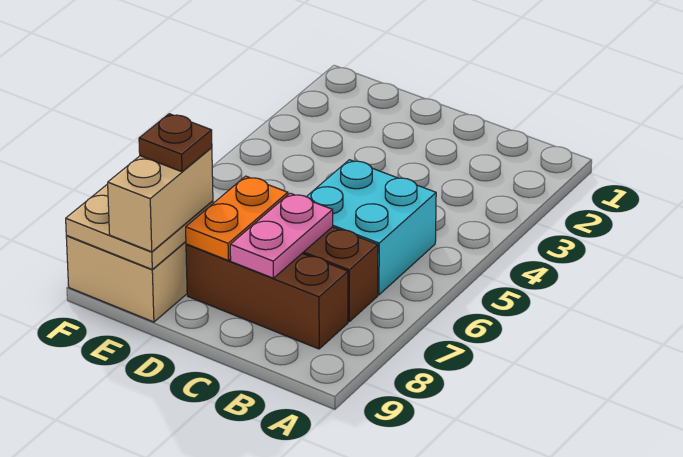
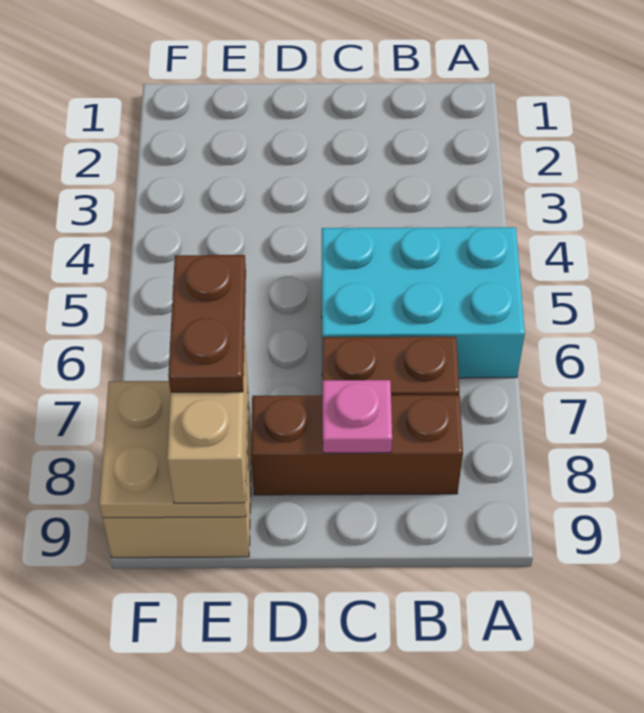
cyan brick B5:C6 level 1 -> cyan brick A5:C6 level 1
pink plate C7:C8 level 2 -> pink plate C8 level 2
orange plate D7:D8 level 2 -> none
brown plate E8 level 4 -> brown plate E7:E8 level 4

